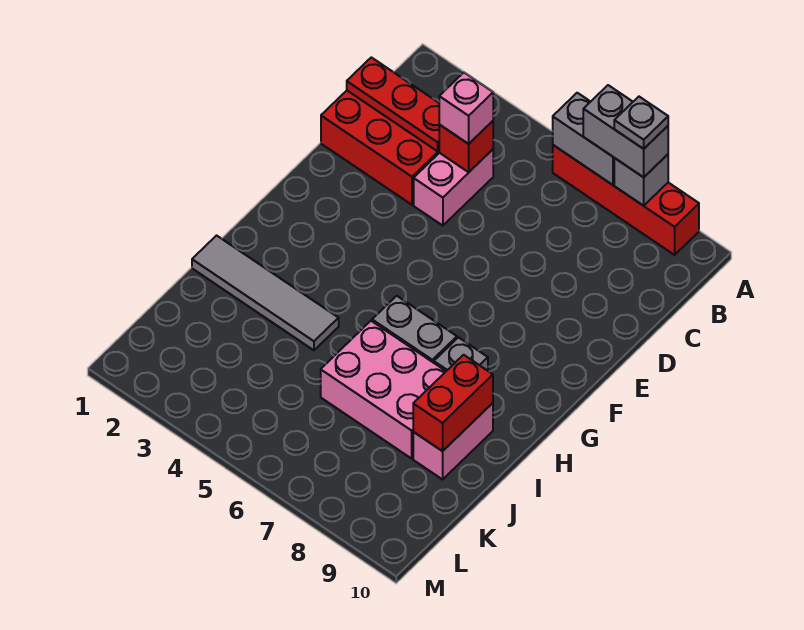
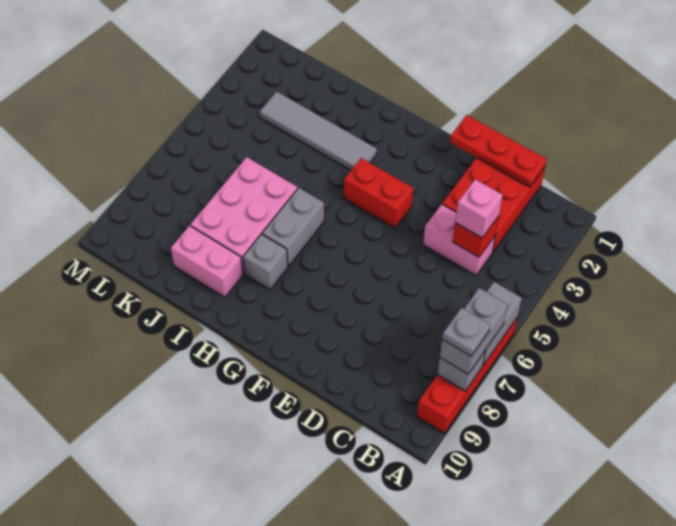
red plate C1:C3 level 2 -> red plate C1:E1 level 2
grey tile I1:I4 level 1 -> grey tile H3:K3 level 1
red brick I9:J9 level 2 -> red brick F4:G4 level 1

